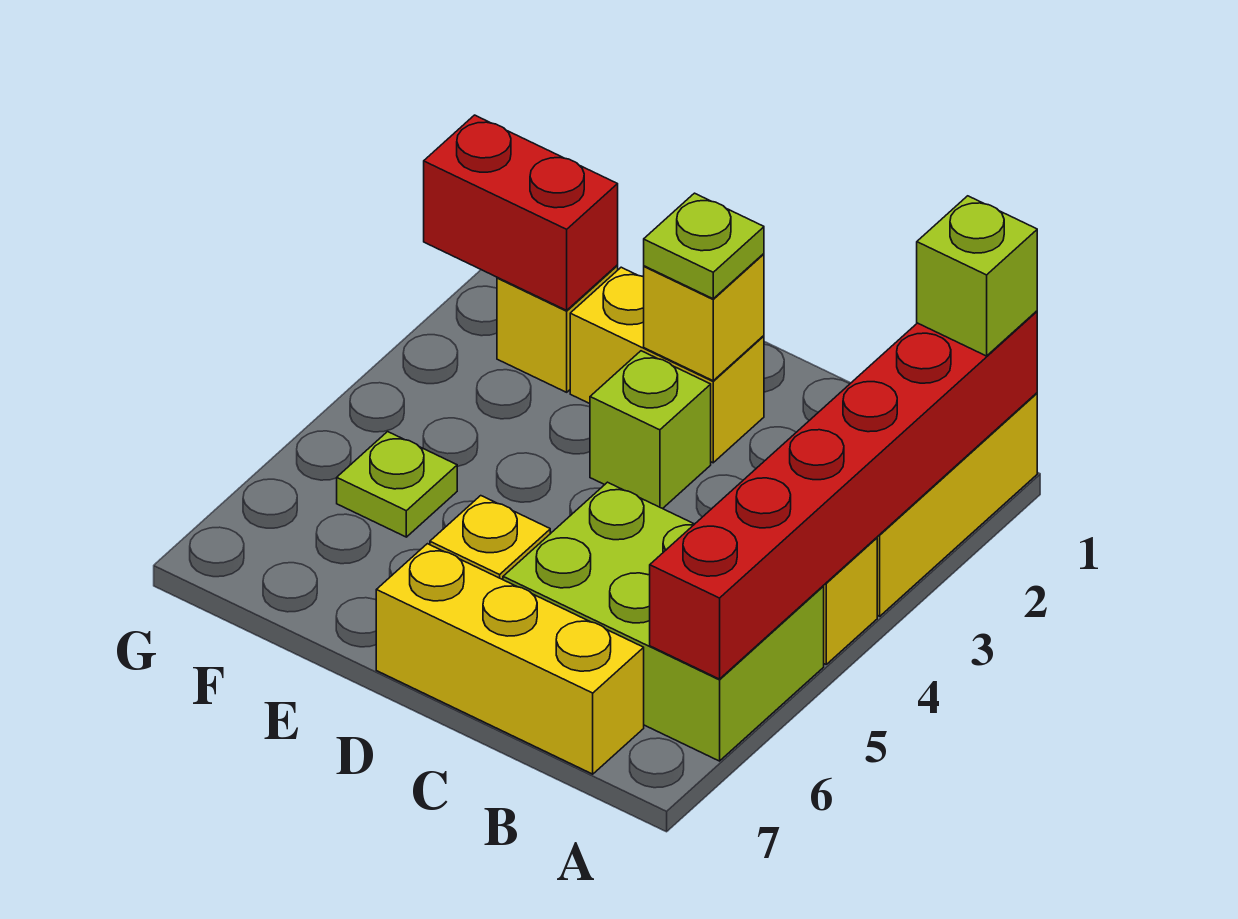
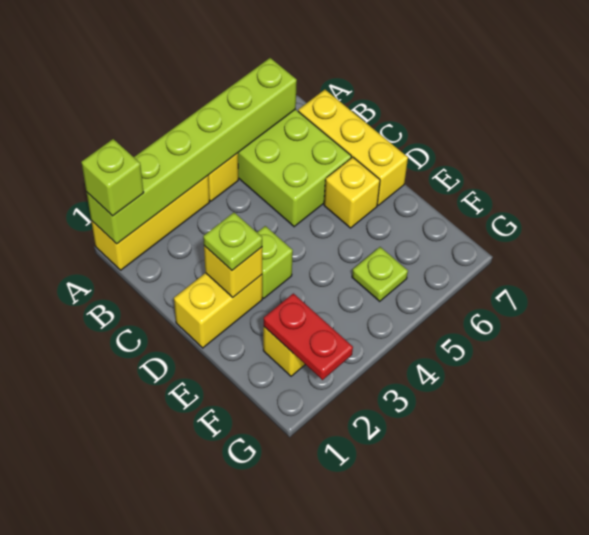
red brick A1:A6 level 2 -> lime brick A1:A6 level 2
yellow brick D2:E2 level 1 -> yellow brick D1:D2 level 1
red brick F2:G2 level 2 -> red plate F2:G2 level 2

